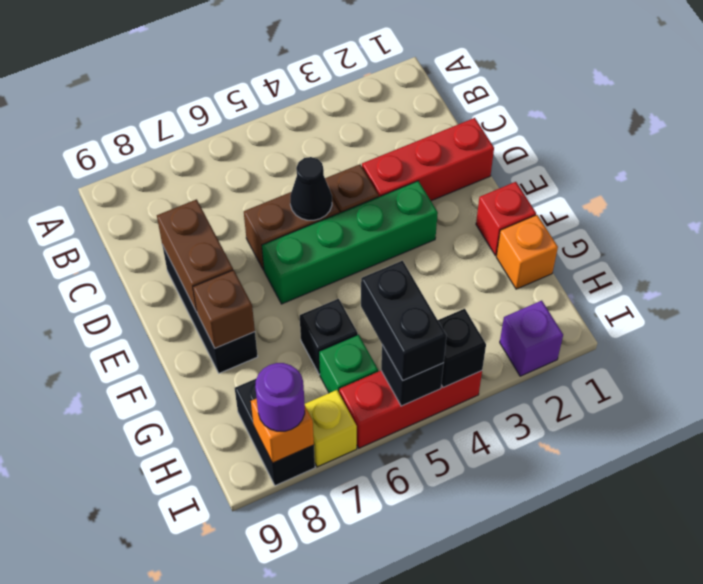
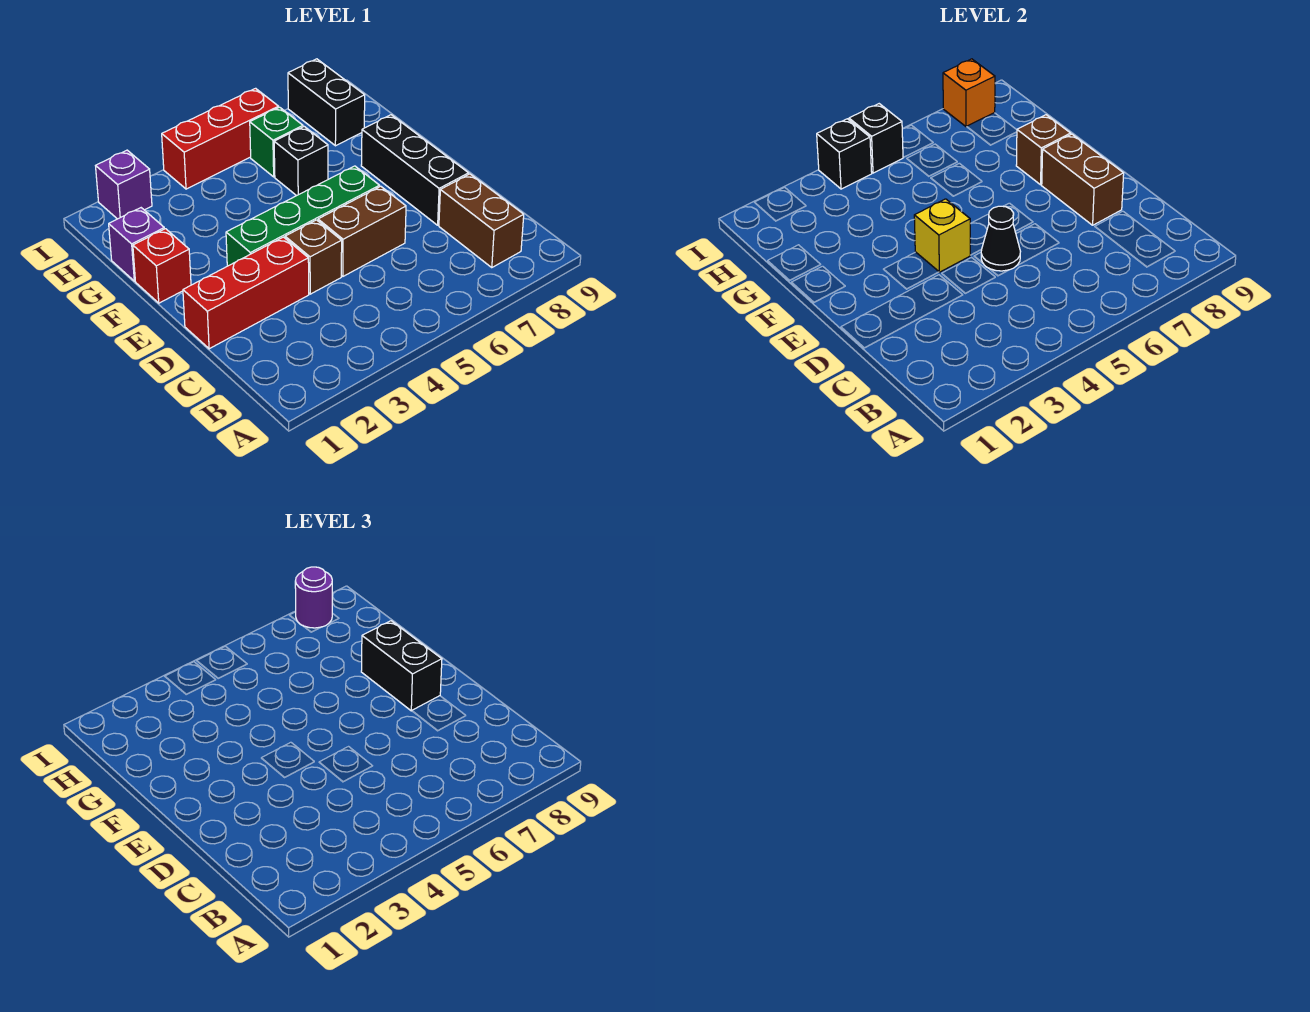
none -> brown brick B8:C8 level 1
orange brick G1 level 1 -> purple brick G1 level 1
black brick H5:I5 level 3 -> black brick E8:F8 level 3
yellow brick I7 level 1 -> yellow brick E4 level 2

